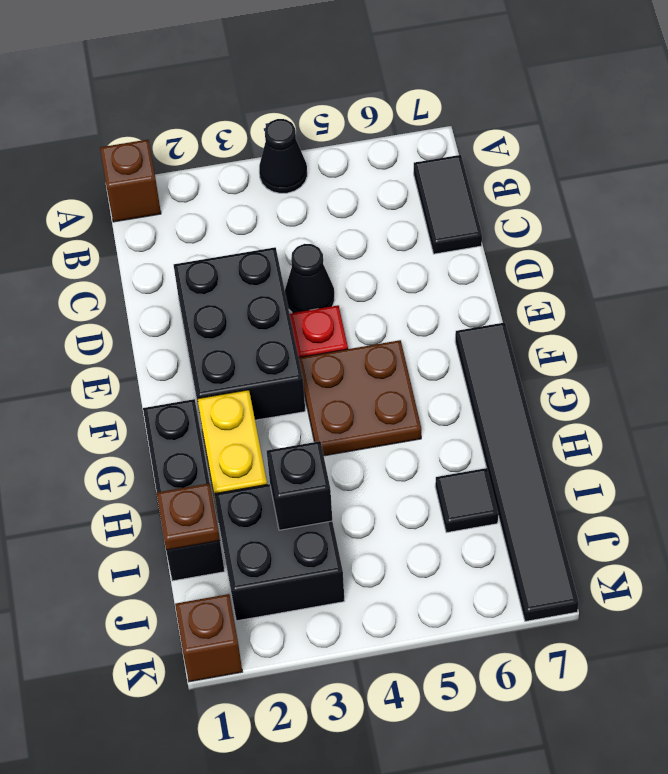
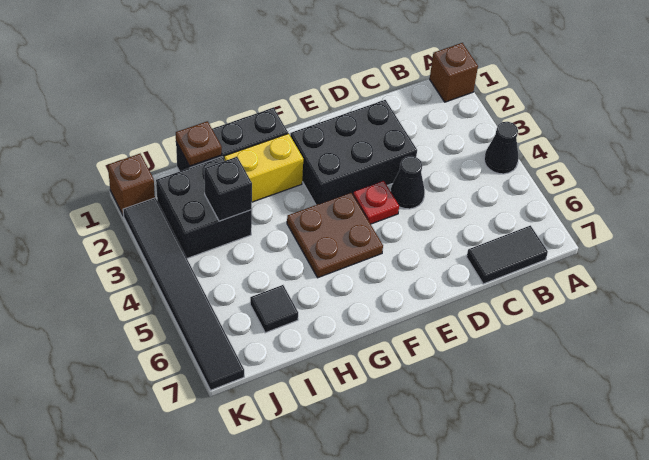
black tile F7:K7 level 1 -> black tile K2:K7 level 1

